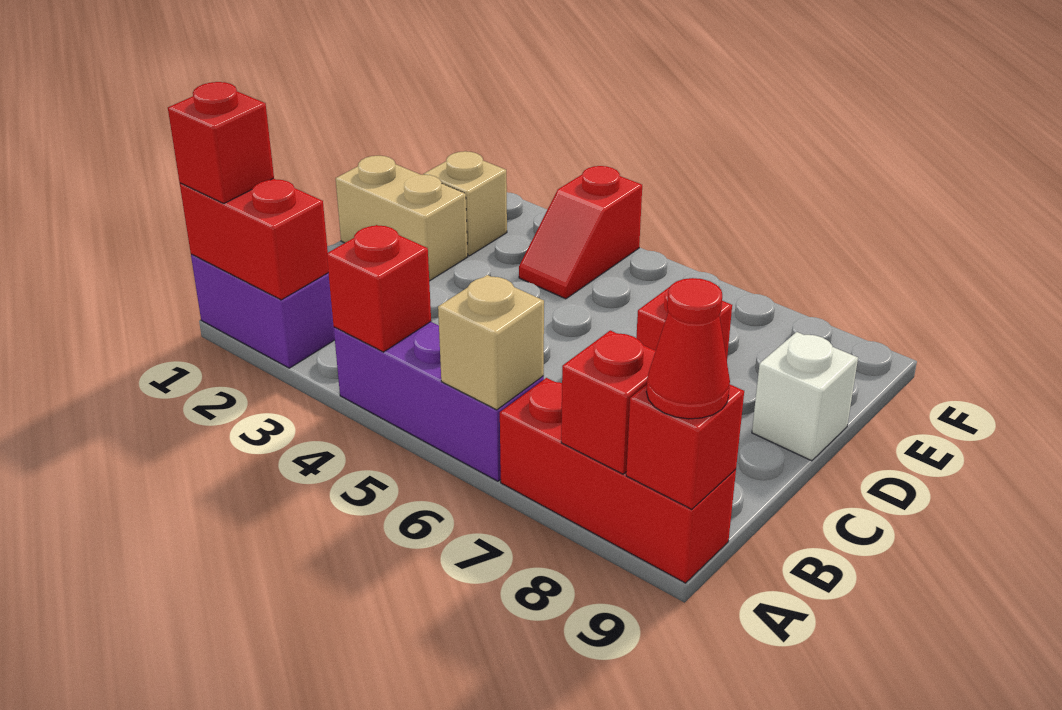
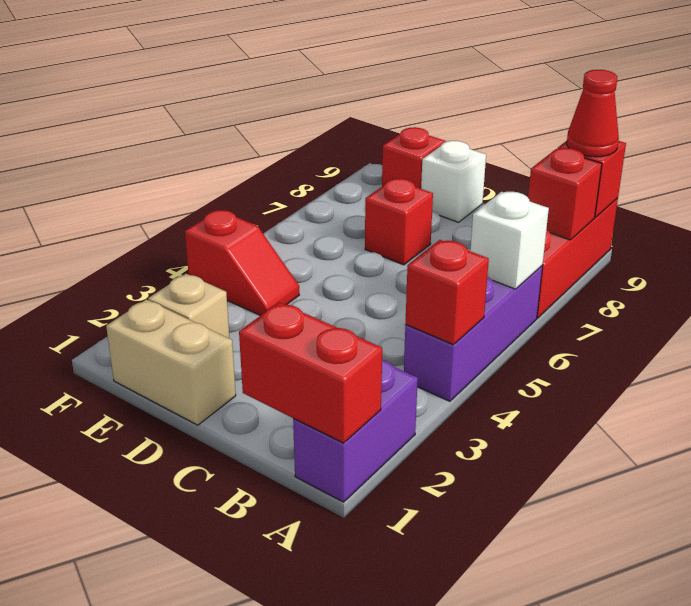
red brick A1:A2 level 2 -> red brick A1:B1 level 2
red brick A1 level 3 -> red brick E9 level 1
tan brick A6 level 2 -> white brick A6 level 2
tan brick D1:D2 level 1 -> tan brick D1:E1 level 1

